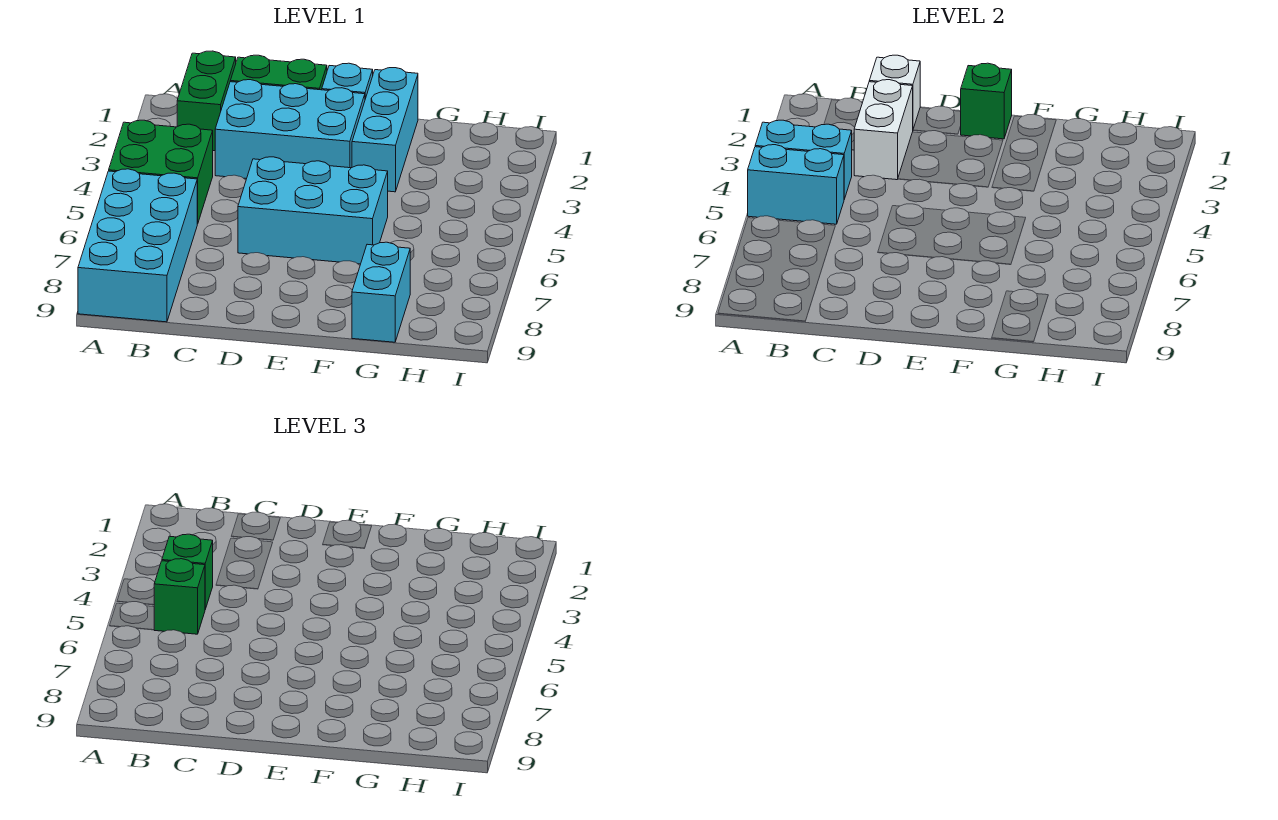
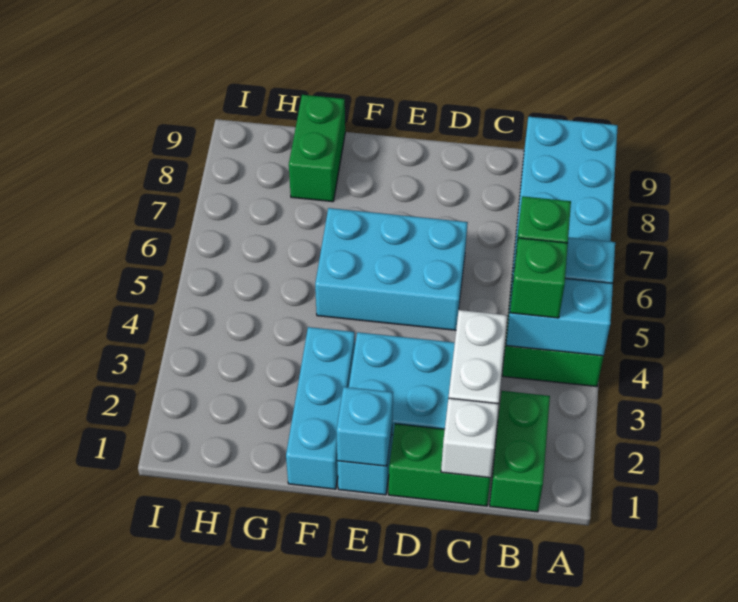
green brick E1 level 2 -> cyan brick E1 level 2
cyan brick G8:G9 level 1 -> green brick G8:G9 level 1

